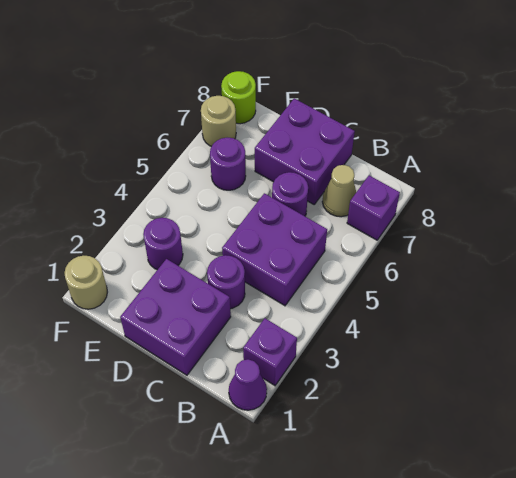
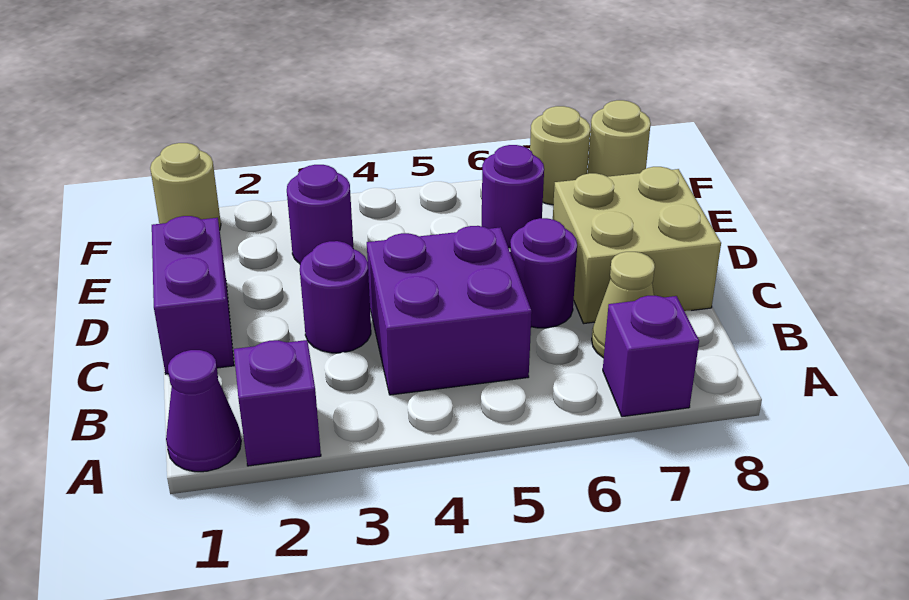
purple brick C1:D2 level 1 -> purple brick C1:D1 level 1
purple brick C7:D8 level 1 -> tan brick C7:D8 level 1
lime round brick F8 level 1 -> tan round brick F8 level 1

